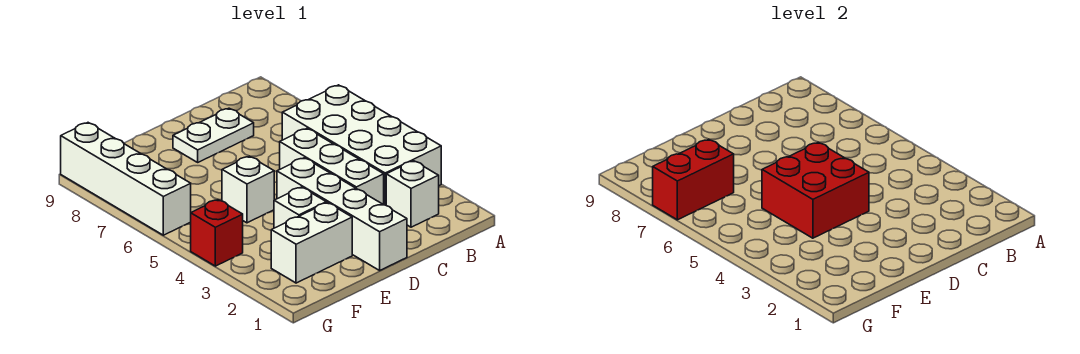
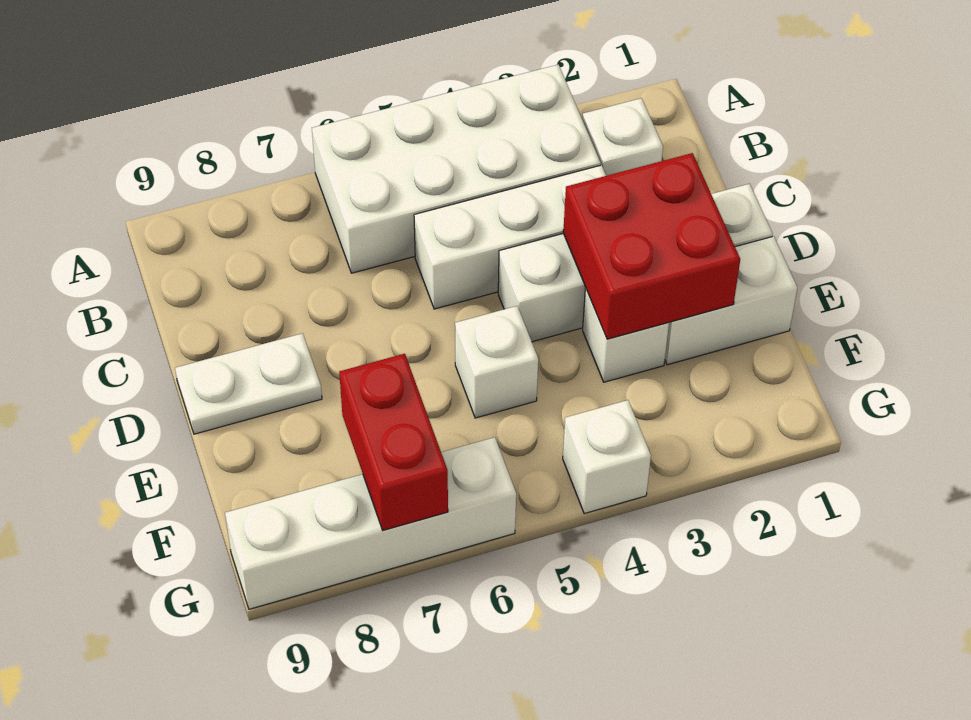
white plate C8:D8 level 1 -> white plate D8:D9 level 1
red brick D4:E5 level 2 -> red brick D2:E3 level 2
white brick E2:F2 level 1 -> white brick E1:E2 level 1
red brick G4 level 1 -> white brick G4 level 1

